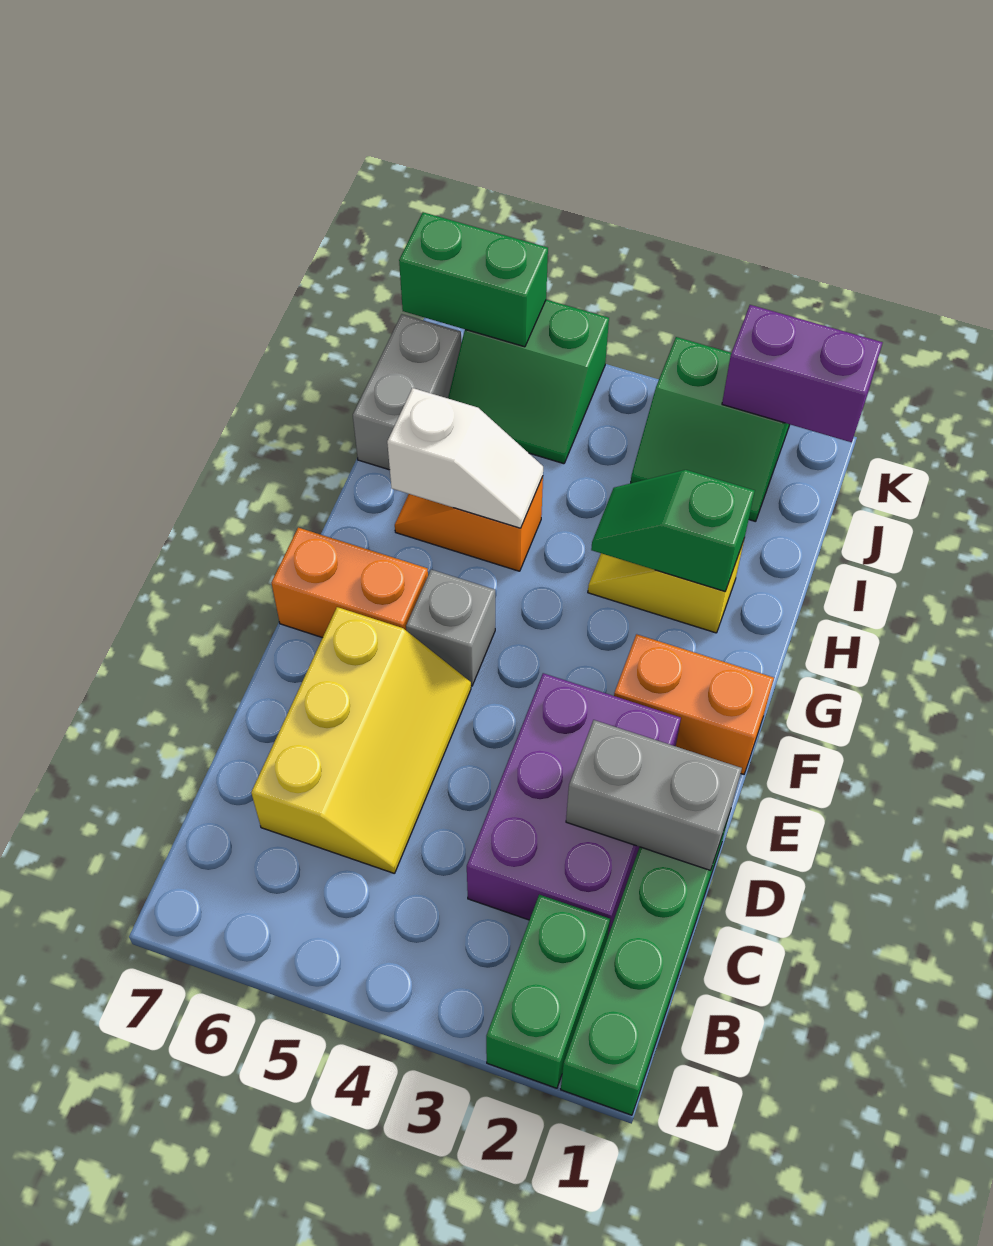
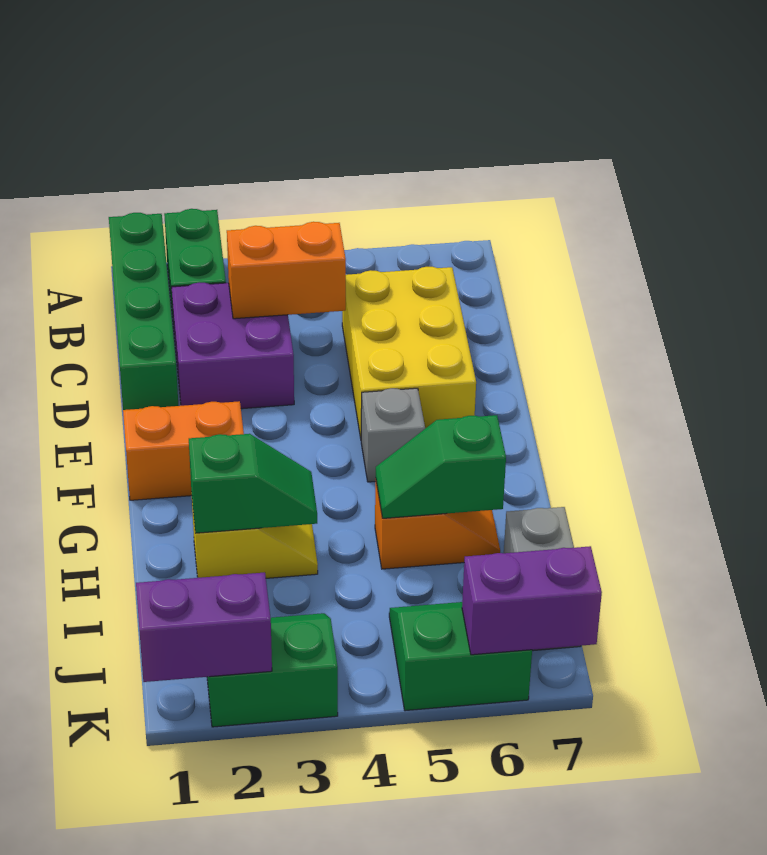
purple brick C2:E3 level 1 -> purple brick C2:D3 level 1
yellow slope C5:E6 level 1 top 6 -> yellow brick C5:E6 level 1
grey brick D1:D2 level 2 -> none
orange brick F6:F7 level 1 -> orange brick C3:C4 level 2
white slope H5:H6 level 2 top 6 -> green slope H5:H6 level 2 top 6
green brick K6:K7 level 2 -> purple brick K6:K7 level 2

